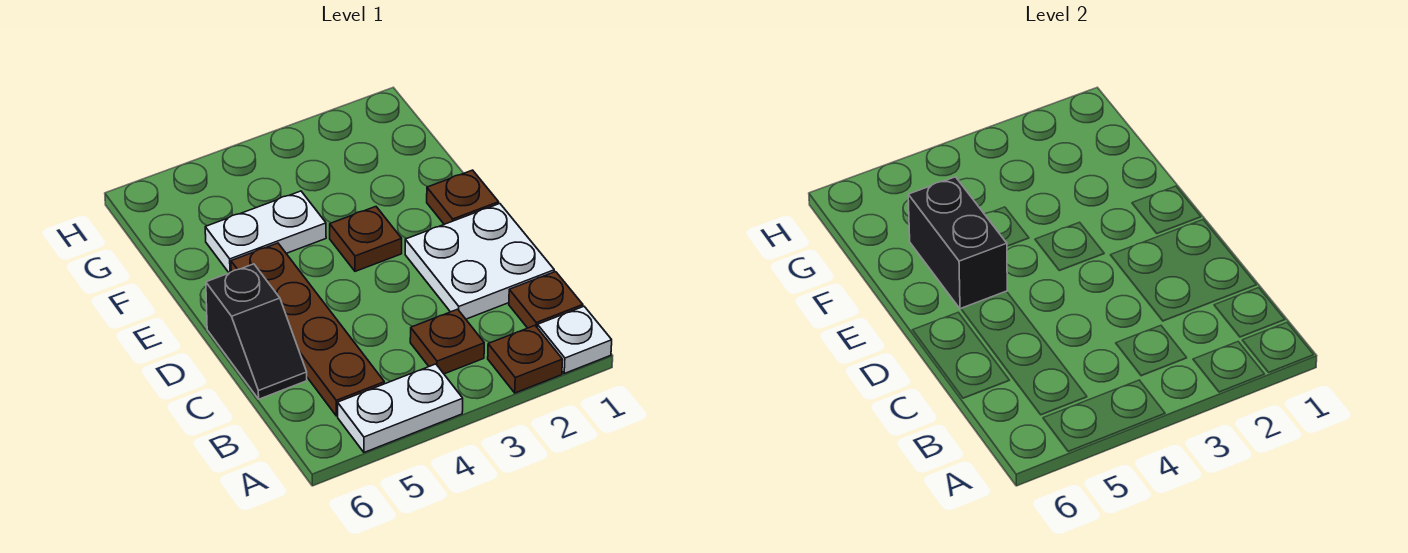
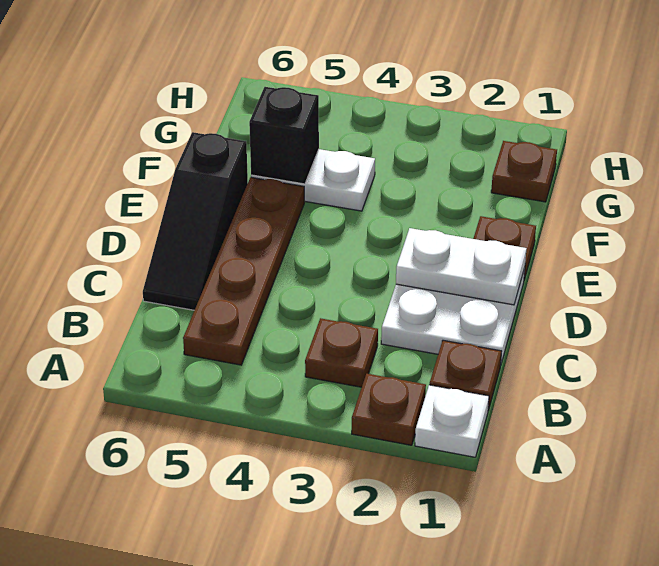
white plate A4:A5 level 1 -> white plate D1:D2 level 2
black slope C6:D6 level 1 top D -> black slope C6:E6 level 1 top E
brown plate E3 level 1 -> brown plate G1 level 1
black brick E5:F5 level 2 -> black brick F5 level 2

